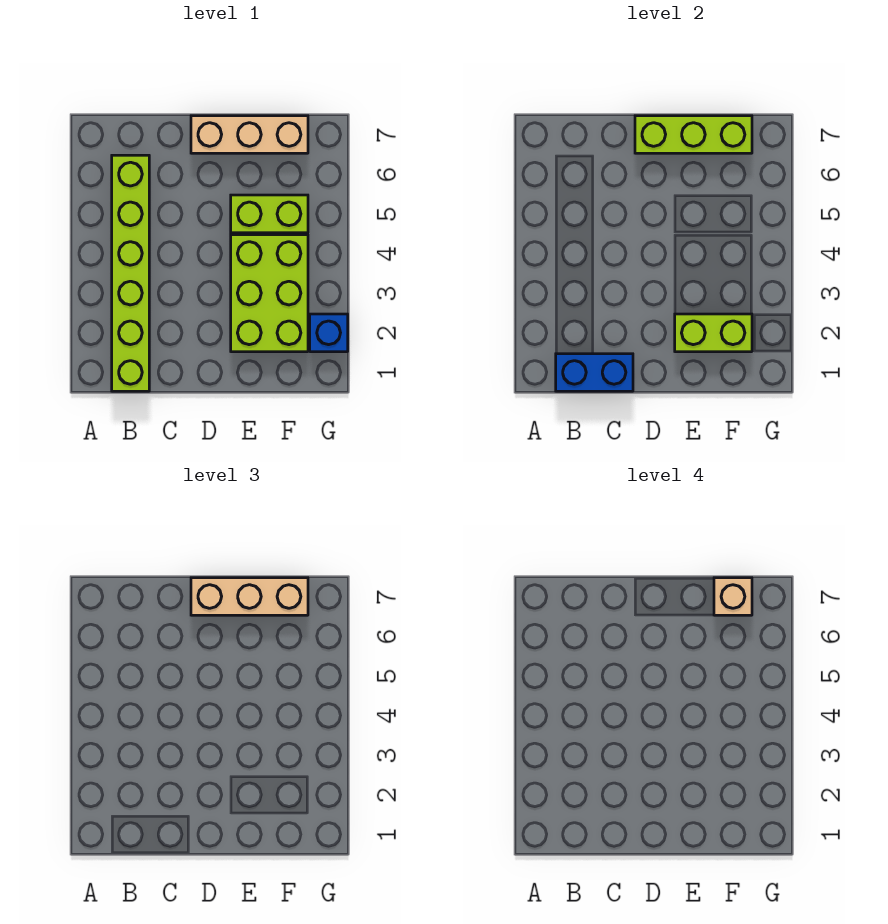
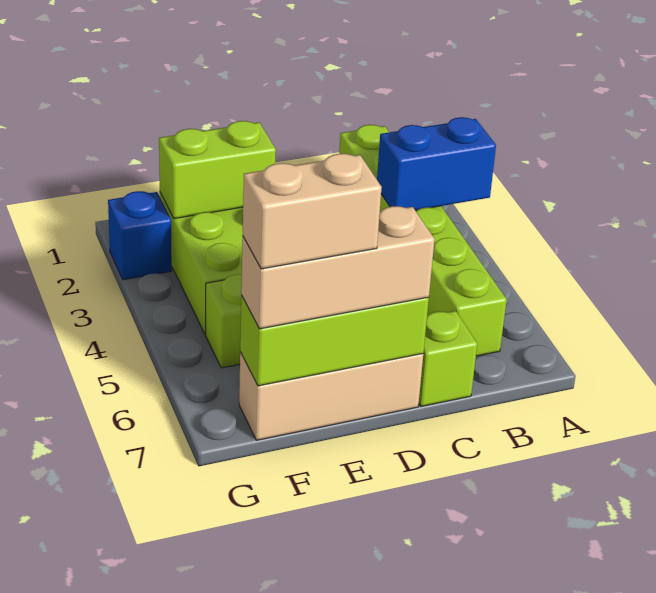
blue brick B1:C1 level 2 -> blue brick A3:B3 level 2
none -> lime brick C7 level 1
tan brick F7 level 4 -> tan brick E7:F7 level 4

